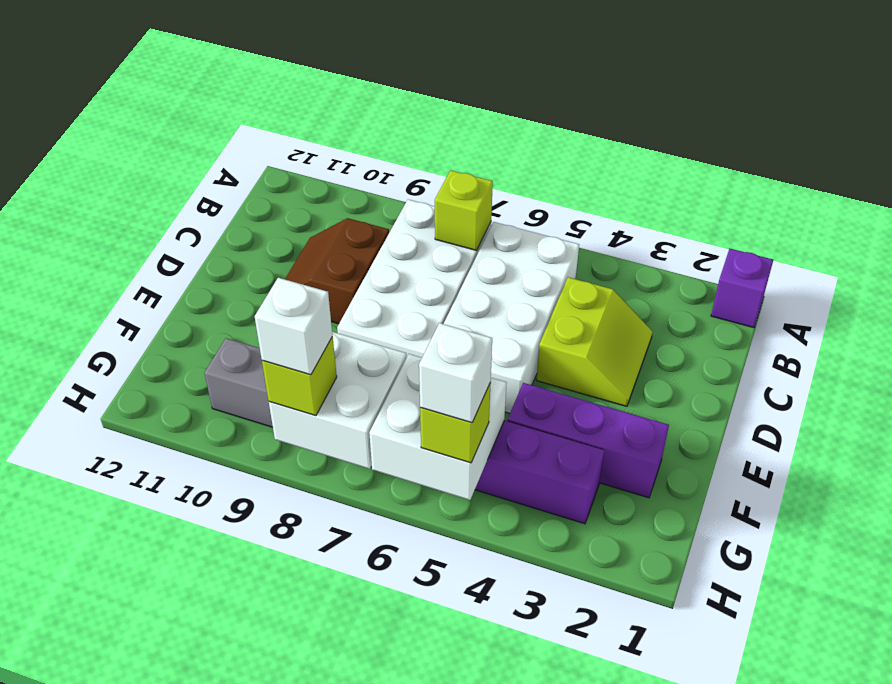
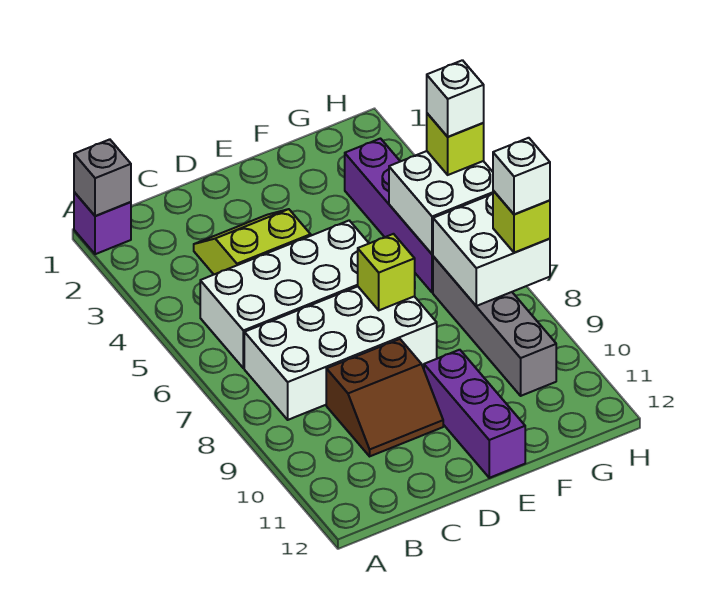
none -> grey brick A1 level 2
lime brick B7 level 2 -> lime brick E7 level 2
purple brick F2:F4 level 1 -> purple brick E10:E12 level 1

